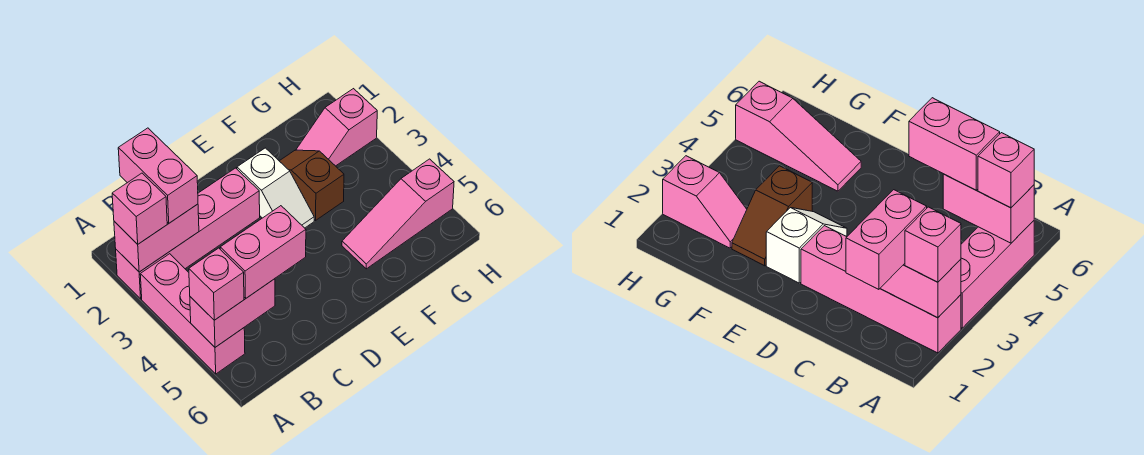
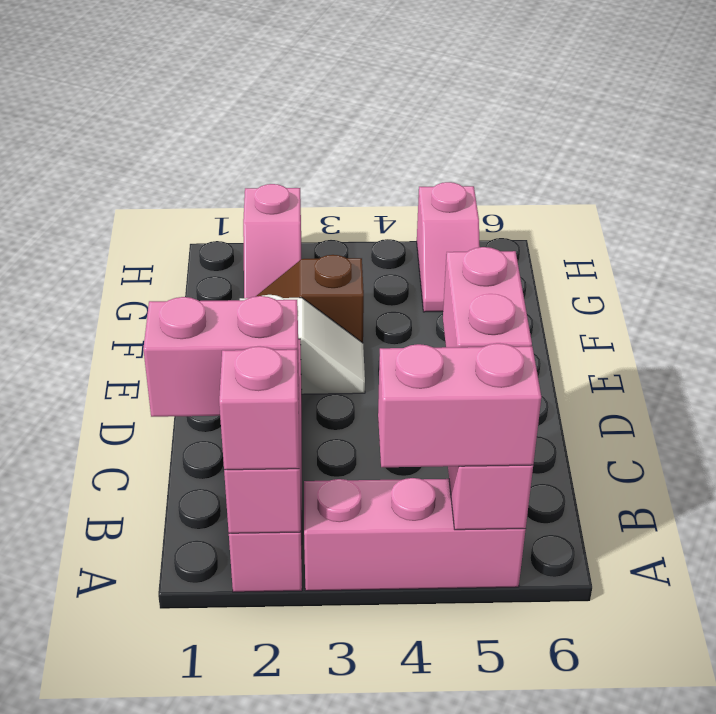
pink brick A5 level 3 -> pink brick A4:A5 level 3
pink slope F5:H5 level 1 top H -> pink slope G5:H5 level 1 top H

